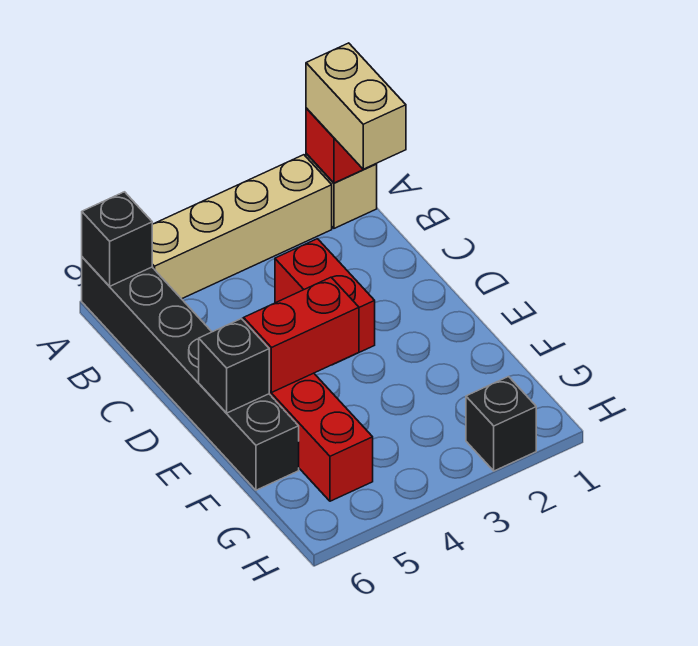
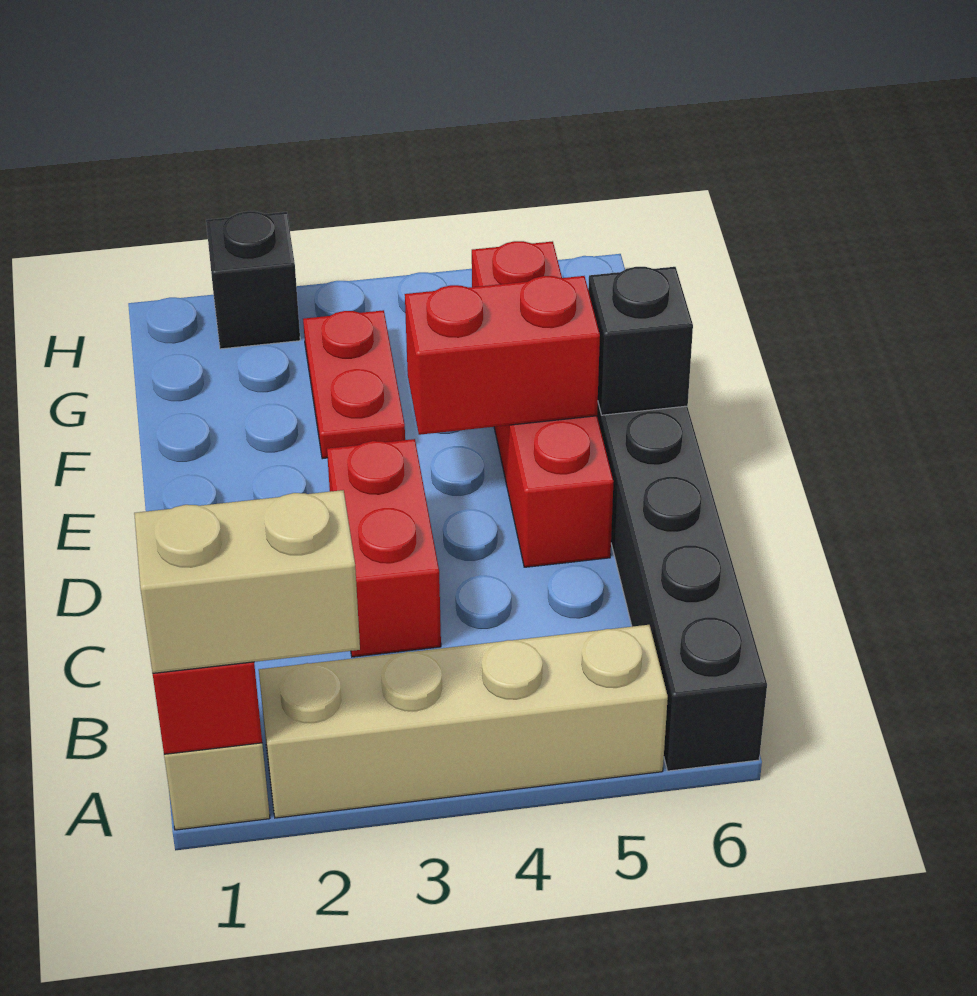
tan brick A1:B1 level 3 -> tan brick A1:A2 level 3
black brick A6 level 2 -> none
none -> red plate F3:G3 level 1

